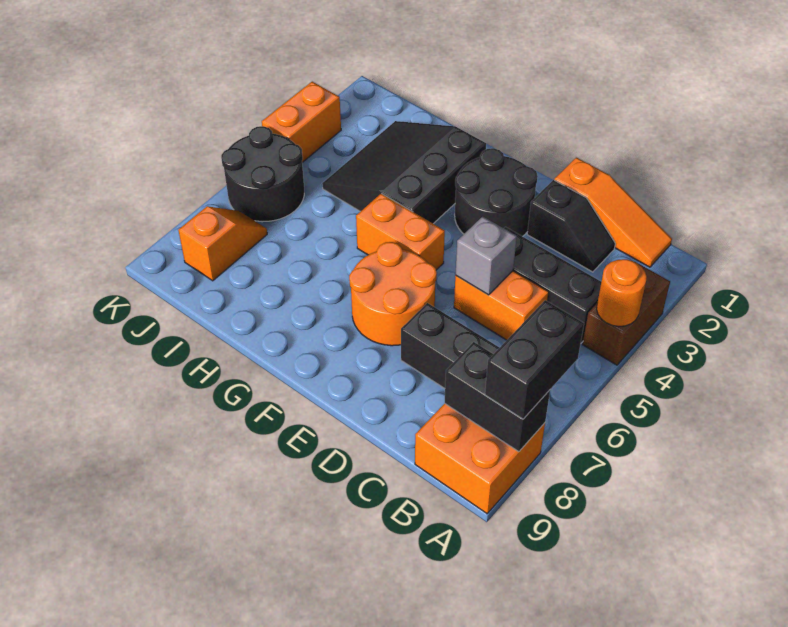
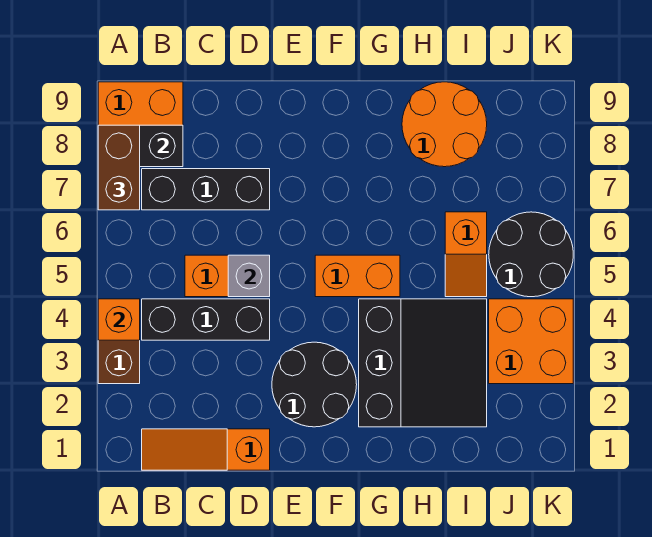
orange round brick A4 level 2 -> orange brick A4 level 2
black brick A7:A8 level 3 -> brown brick A7:A8 level 3
black slope C2:D2 level 1 top D -> none
orange round brick E6:F7 level 1 -> orange round brick H8:I9 level 1
orange slope J7:J8 level 1 top 8 -> orange slope I5:I6 level 1 top 6
orange brick K3:K4 level 1 -> orange brick J3:K4 level 1

